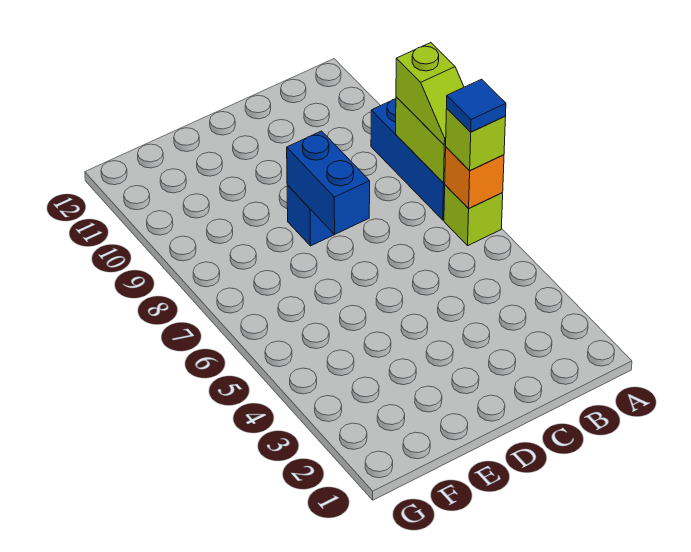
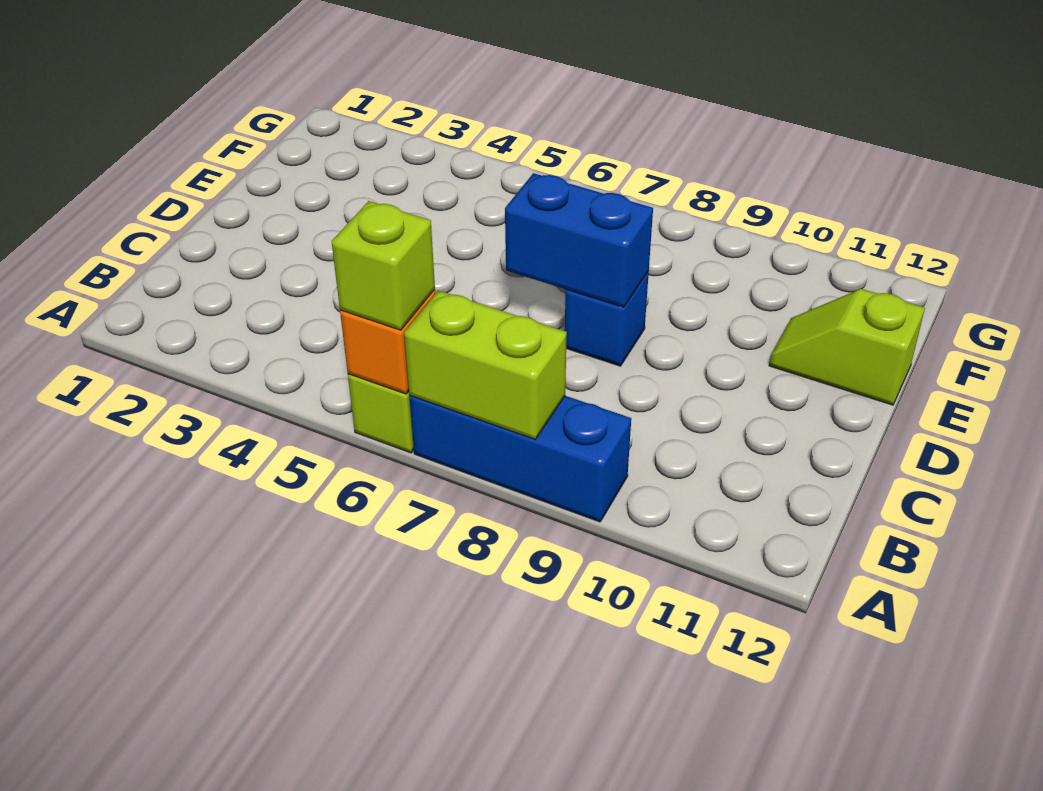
blue tile A6 level 4 -> none
lime slope A7:A8 level 3 top 8 -> lime slope E11:E12 level 1 top 12

